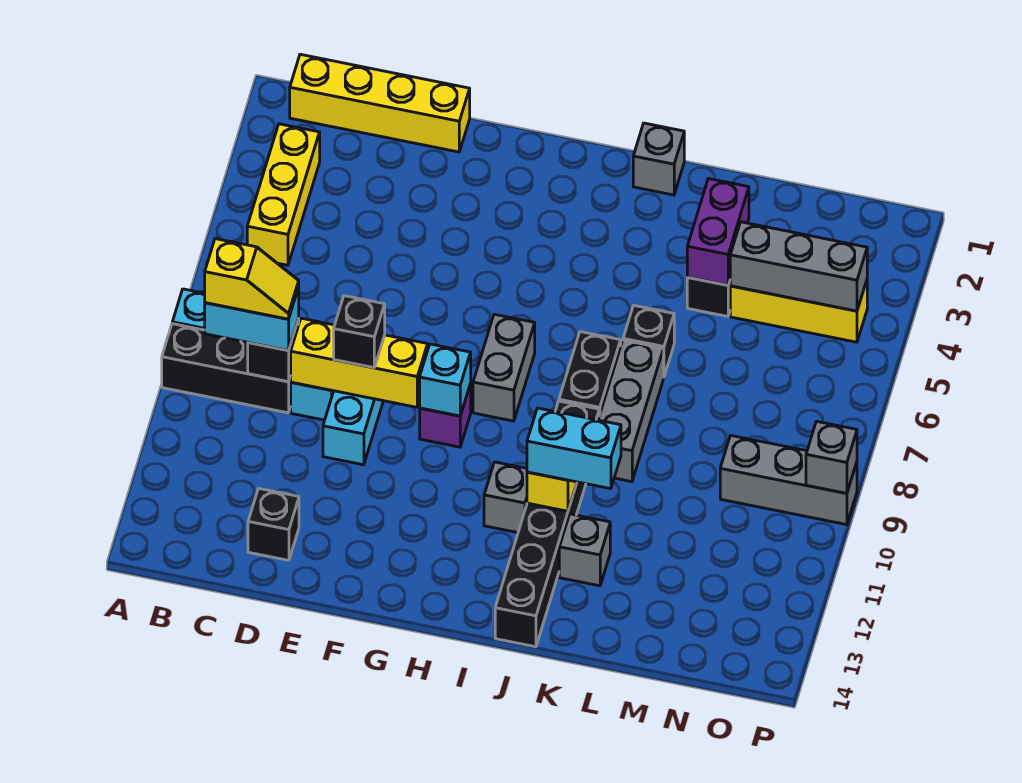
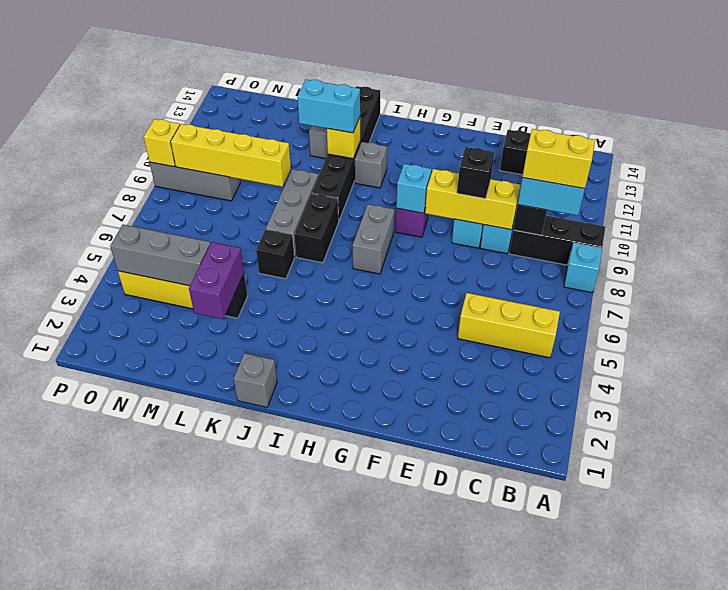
yellow brick B1:E1 level 1 -> yellow brick L9:O9 level 2
yellow brick B3:B5 level 1 -> yellow brick B5:D5 level 1
yellow slope B9:C9 level 4 top B -> yellow brick B9:C9 level 4
grey brick P9 level 2 -> yellow brick P9 level 2

